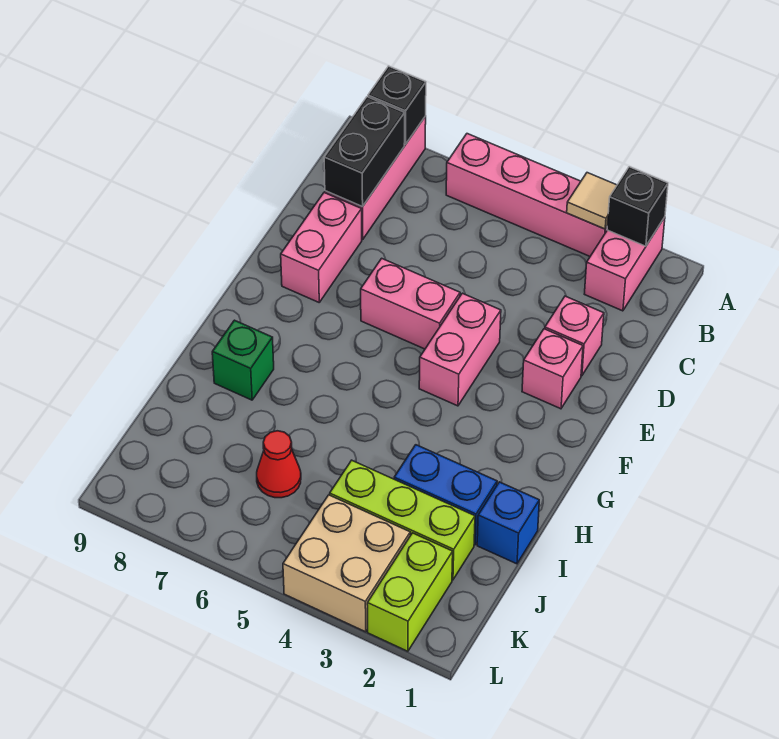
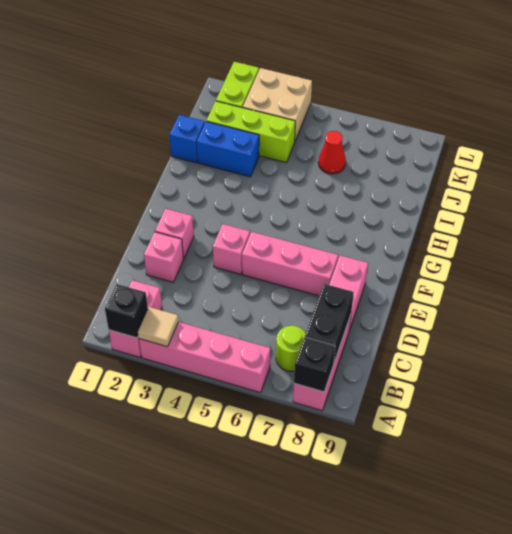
none -> lime round brick B7 level 1
pink brick E4:F4 level 1 -> pink brick E4 level 1
pink brick E5:E6 level 1 -> pink brick E5:E7 level 1
green brick H8 level 1 -> none

